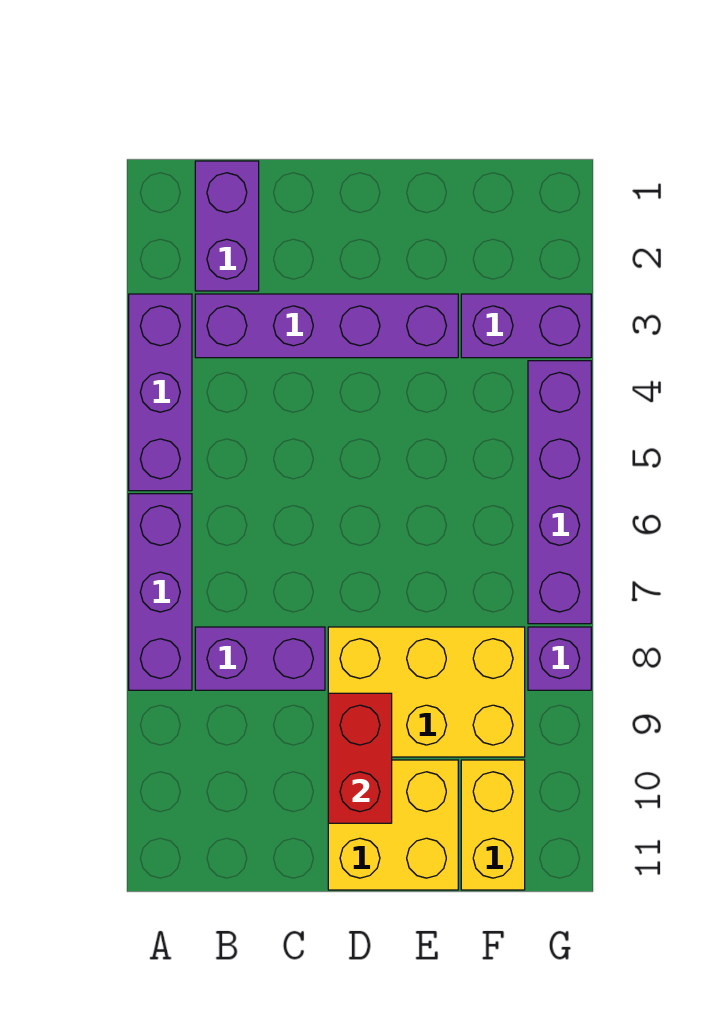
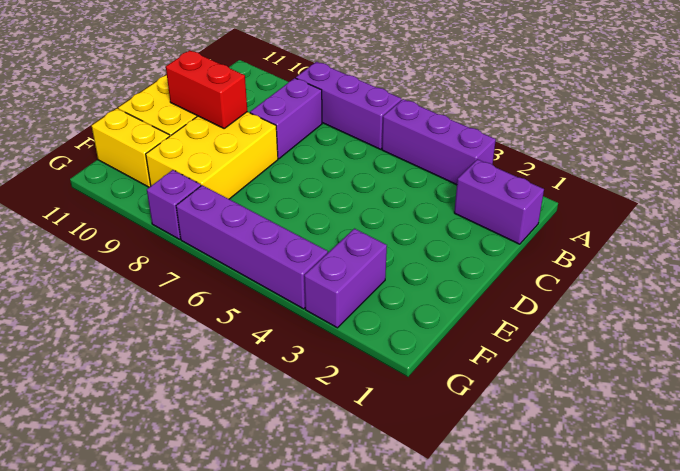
purple brick B3:E3 level 1 -> none

